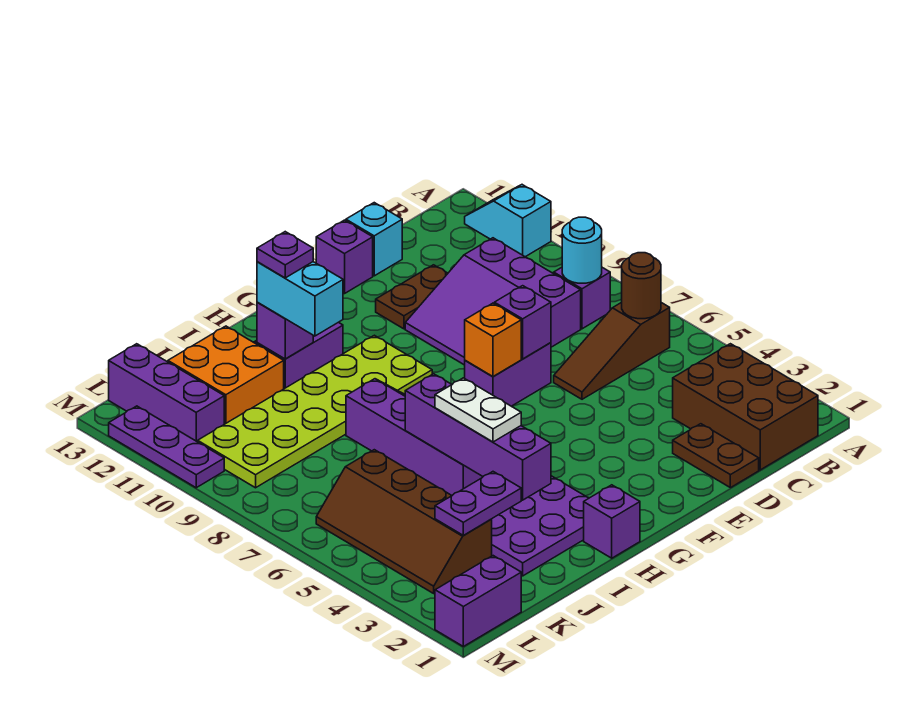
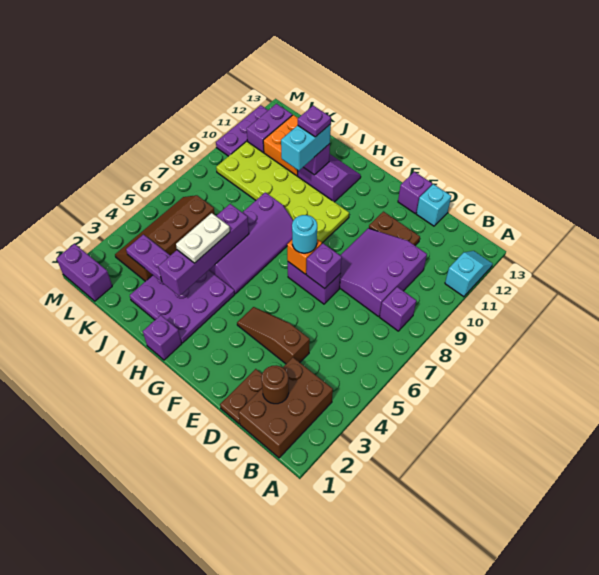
brown slope B6:D6 level 1 top B -> brown slope D4:F4 level 1 top D
brown round brick B6 level 2 -> brown round brick C2 level 2
cyan round brick B8 level 2 -> cyan round brick F7 level 3
purple brick L11:L13 level 1 -> purple brick L11:L12 level 1

